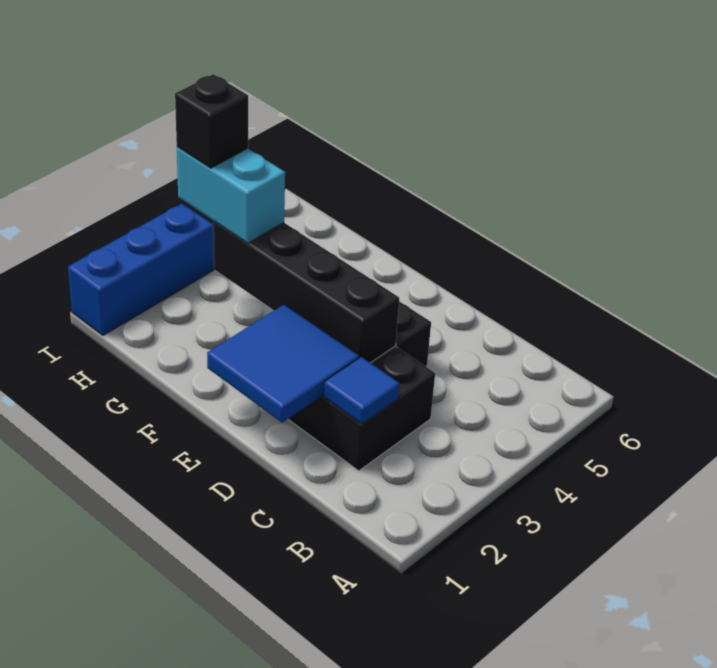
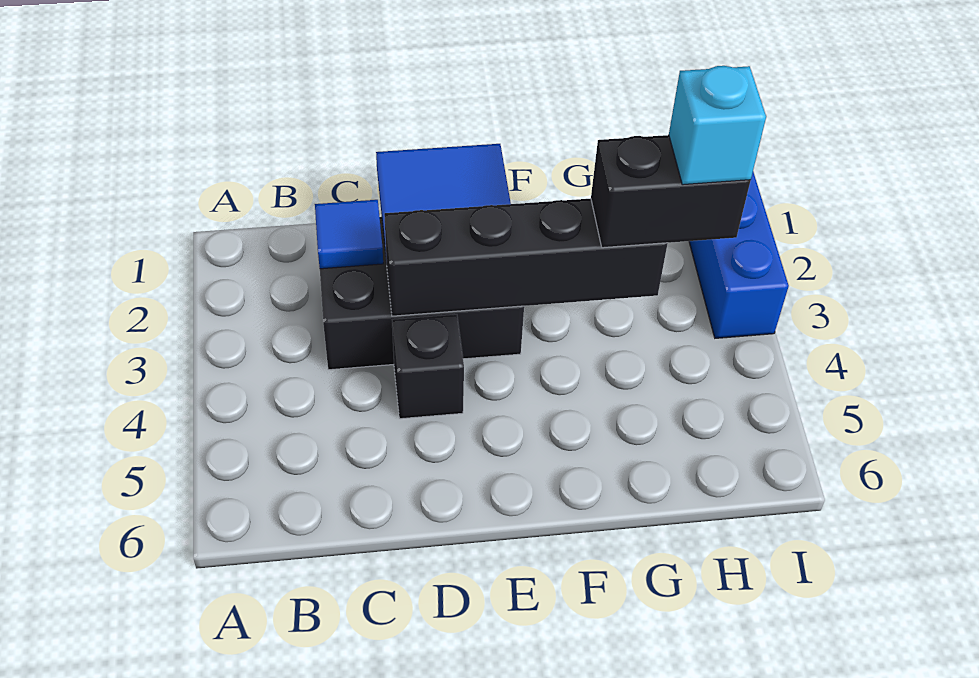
cyan brick G3:H3 level 3 -> black brick G3:H3 level 3
black brick H3 level 4 -> cyan brick H3 level 4

